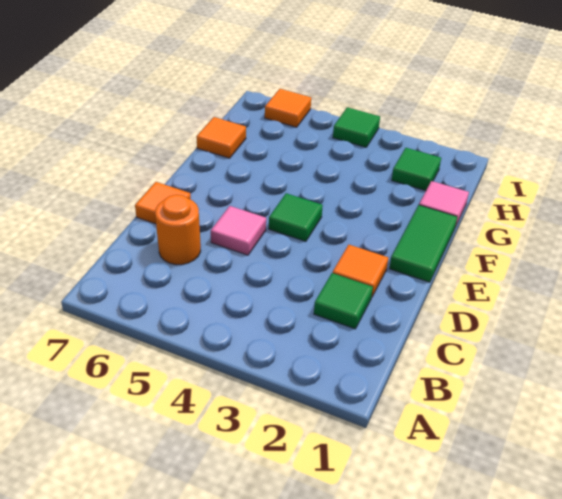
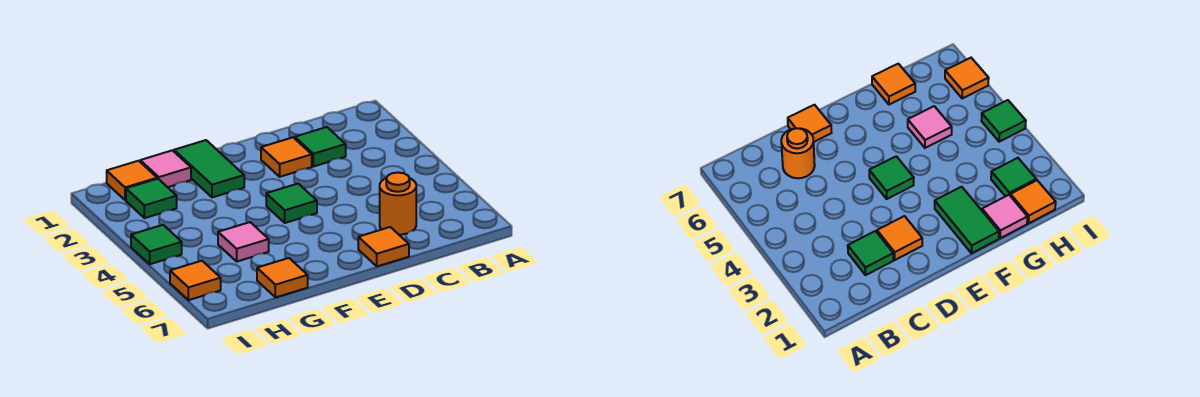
pink tile D5 level 1 -> pink tile G5 level 1
green tile E1:F1 level 1 -> green tile F1:F2 level 1
none -> orange tile H1 level 1

